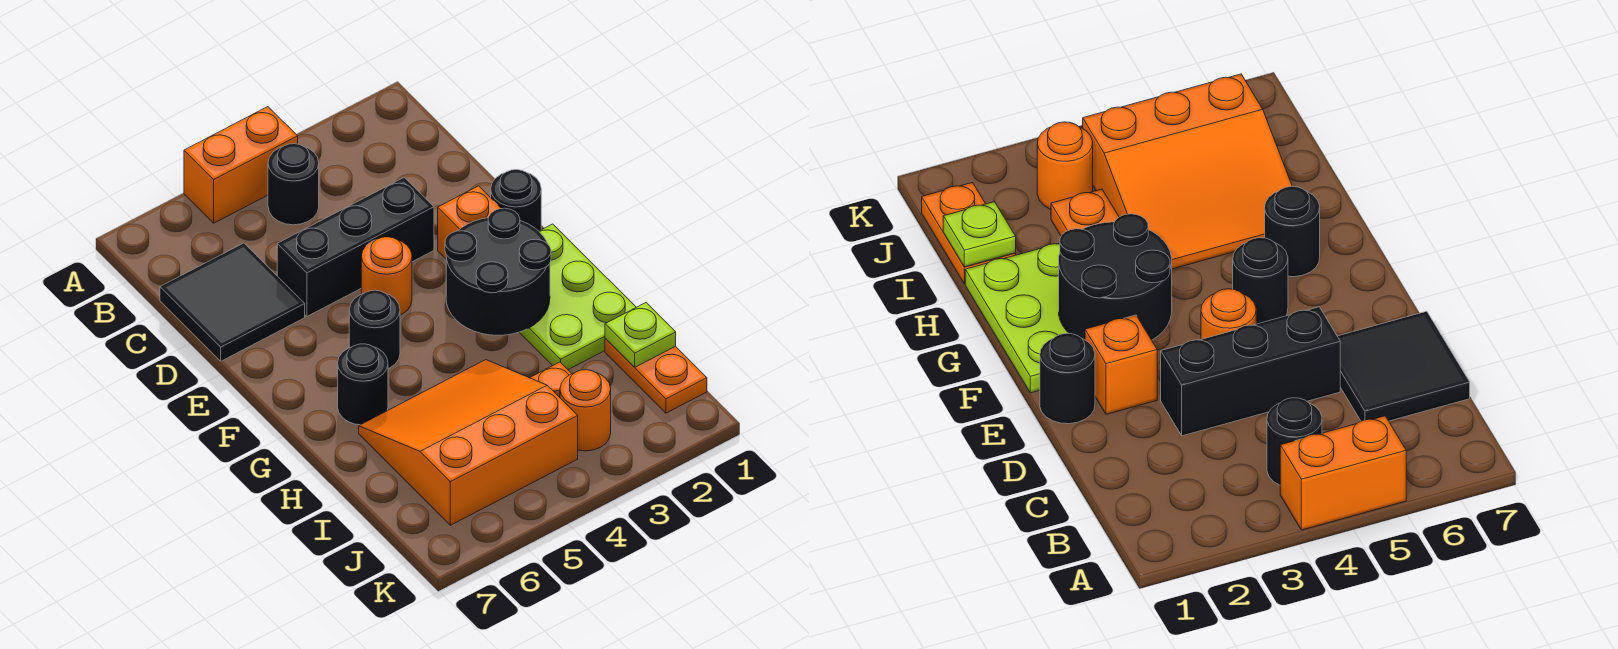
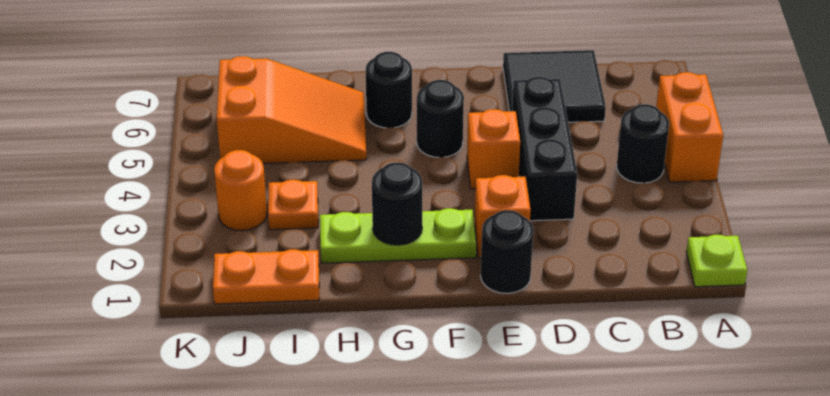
orange round brick E4 level 1 -> orange brick E4 level 1
lime plate F1:H2 level 1 -> lime plate F2:H2 level 1
black round brick F2:G3 level 2 -> black round brick G2 level 2
orange slope H4:J6 level 1 top J -> orange slope H5:J6 level 1 top J
lime plate I1 level 2 -> lime plate A1 level 1

